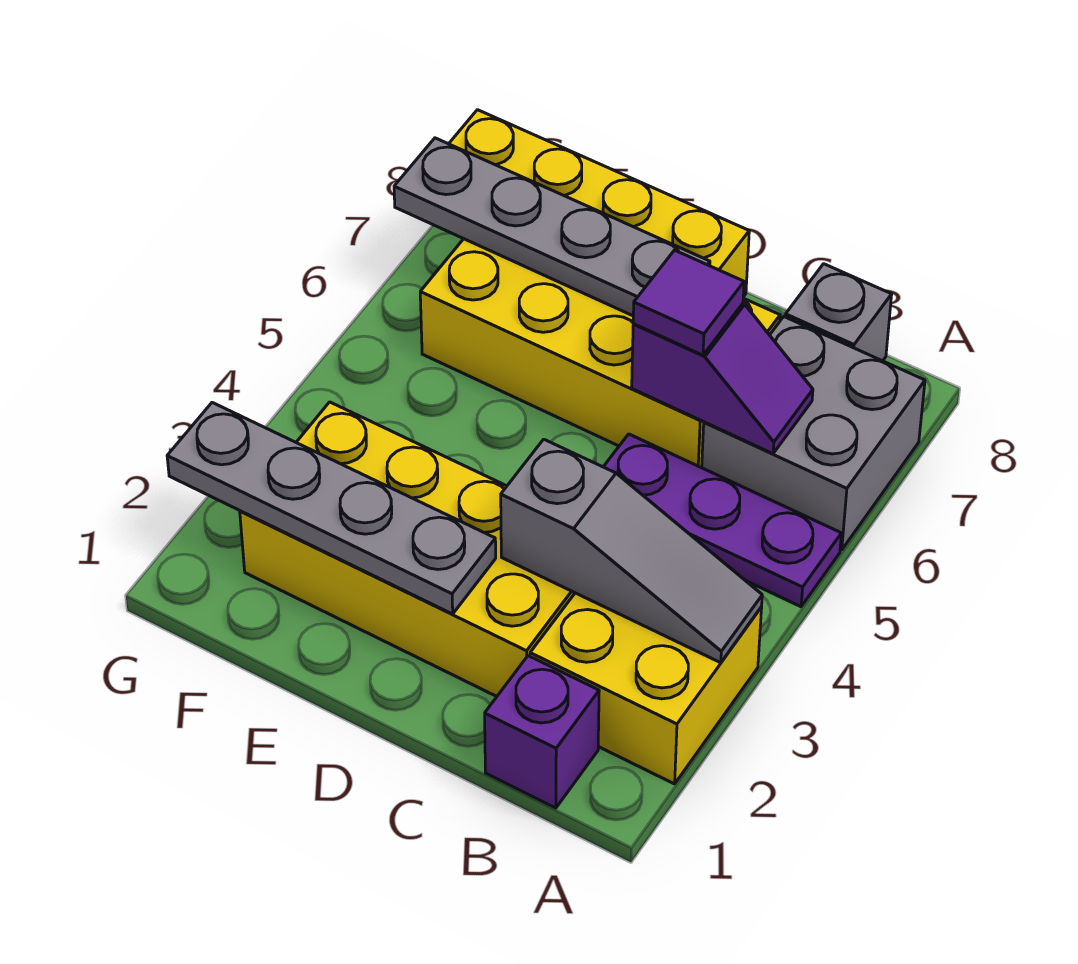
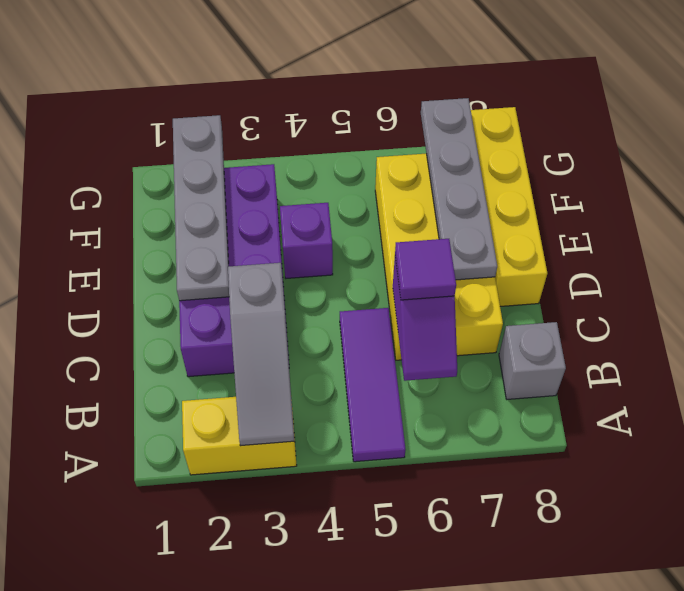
yellow brick A2:B3 level 1 -> yellow brick A2:A3 level 1
purple plate A5:C5 level 1 -> purple tile A5:C5 level 1
grey brick A6:B7 level 1 -> none
purple brick B1 level 1 -> purple brick E4 level 1
yellow brick C2:F3 level 1 -> purple brick C2:F3 level 1

